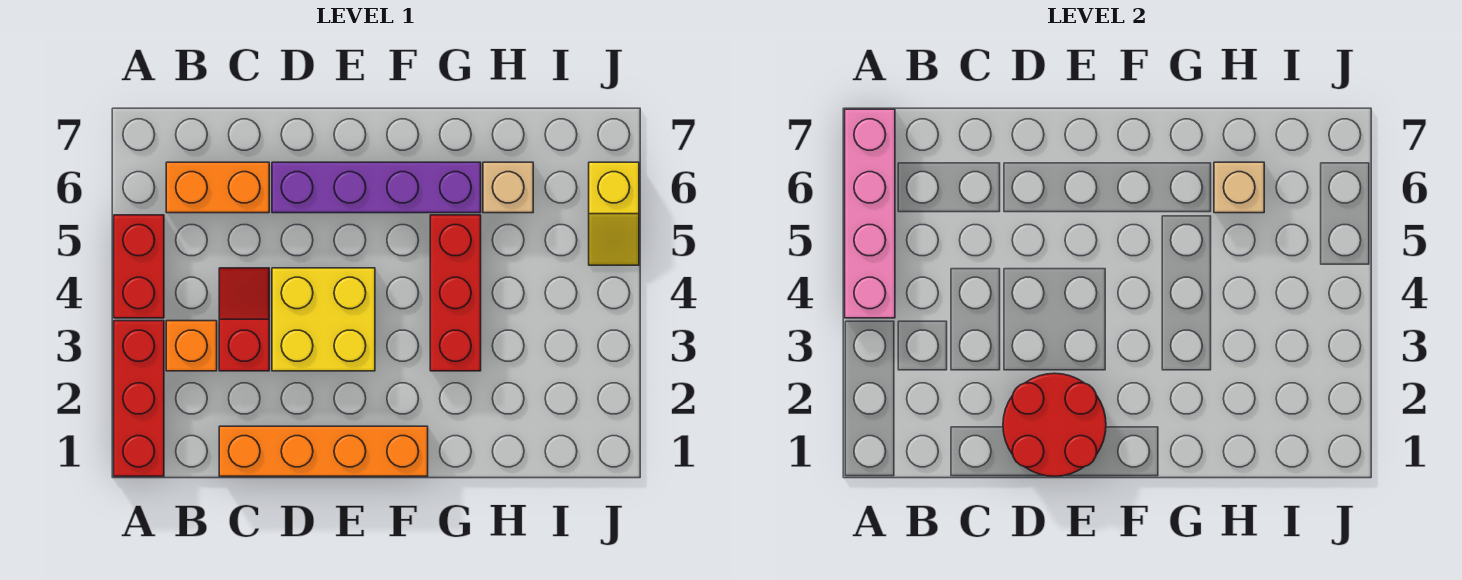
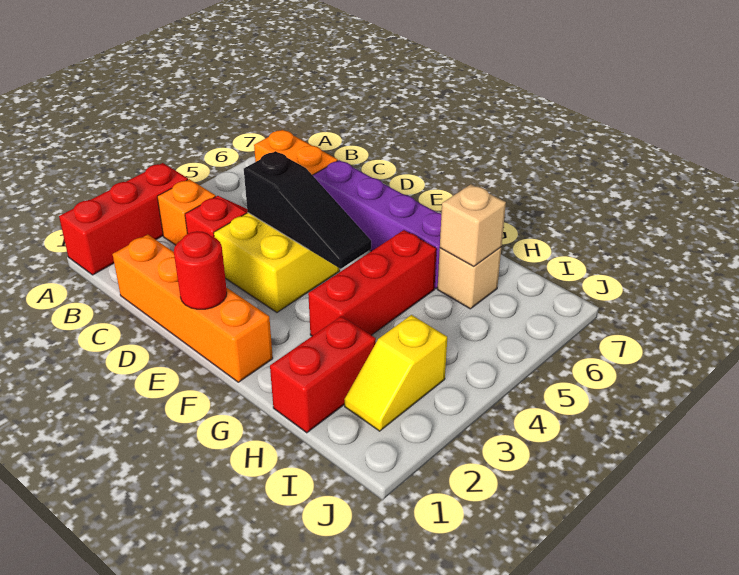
red brick A4:A5 level 1 -> red brick H1:H2 level 1
pink brick A4:A7 level 2 -> none
red round brick D1:E2 level 2 -> red round brick E1 level 2
none -> black slope D4:F4 level 2 top D
yellow slope J5:J6 level 1 top 6 -> yellow slope I2:I3 level 1 top 3

